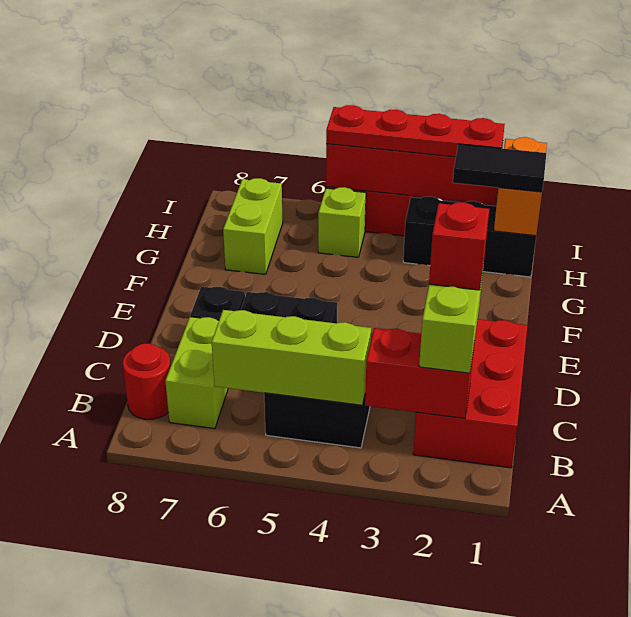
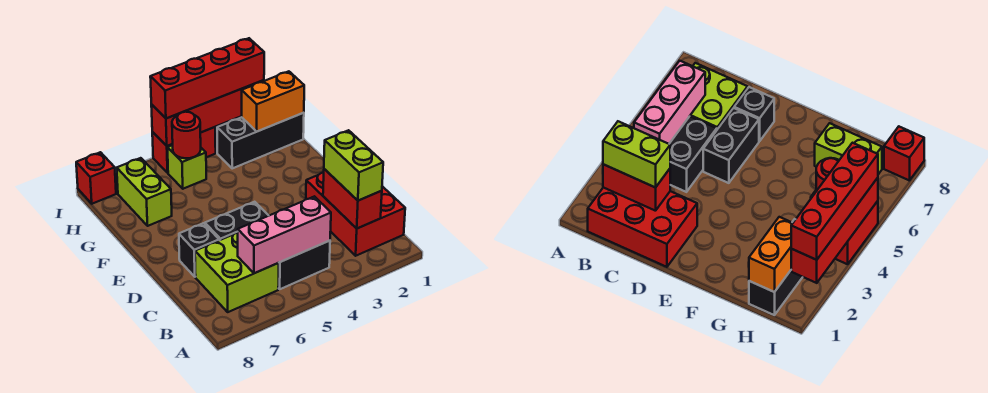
red brick B2:B3 level 2 -> red brick B2:C2 level 2
lime brick B4:B6 level 2 -> pink brick B4:B6 level 2
lime brick B7:C7 level 1 -> lime brick B6:C7 level 1
red round brick B8 level 1 -> red round brick H5 level 2
red brick C2 level 4 -> red brick I8 level 1
orange brick H1:I1 level 2 -> orange brick H1:H2 level 2
black tile H1:H2 level 3 -> none
red plate I2:I5 level 3 -> red brick I2:I5 level 3

